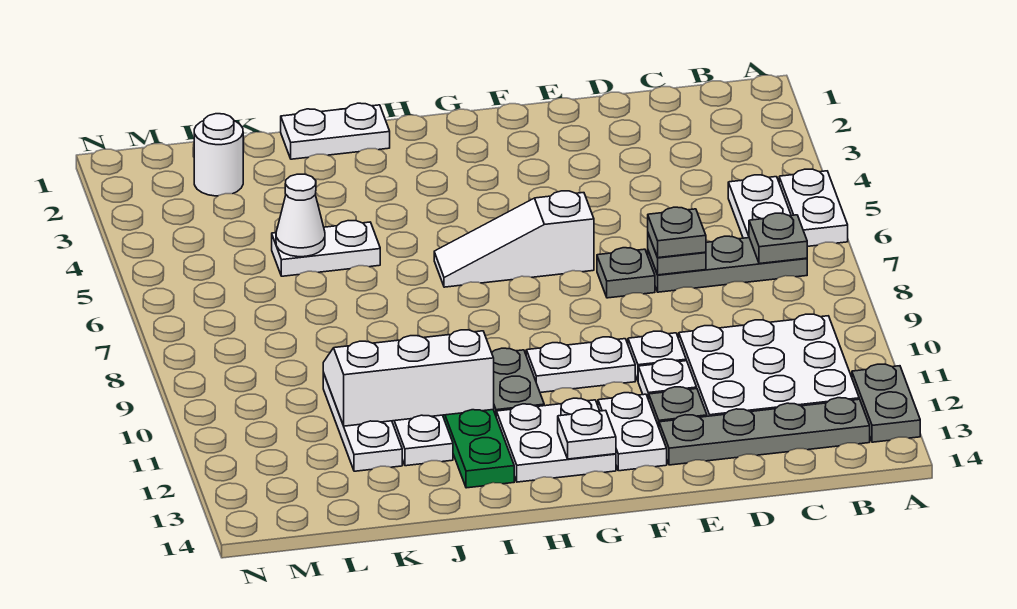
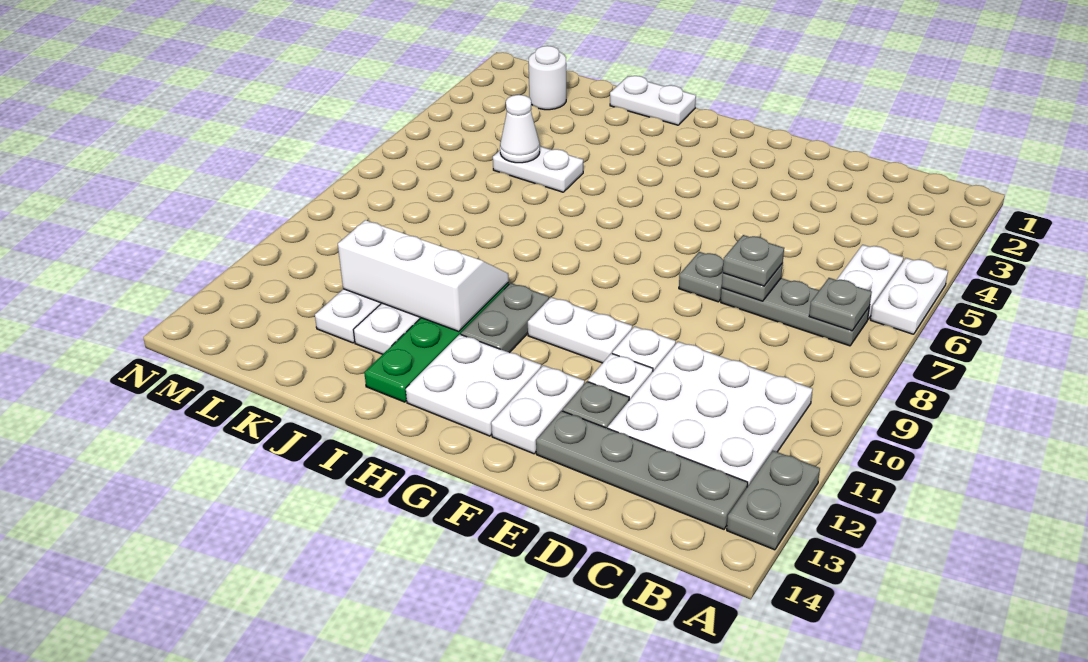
white slope F6:H6 level 1 top F -> none
white plate G13 level 2 -> none

